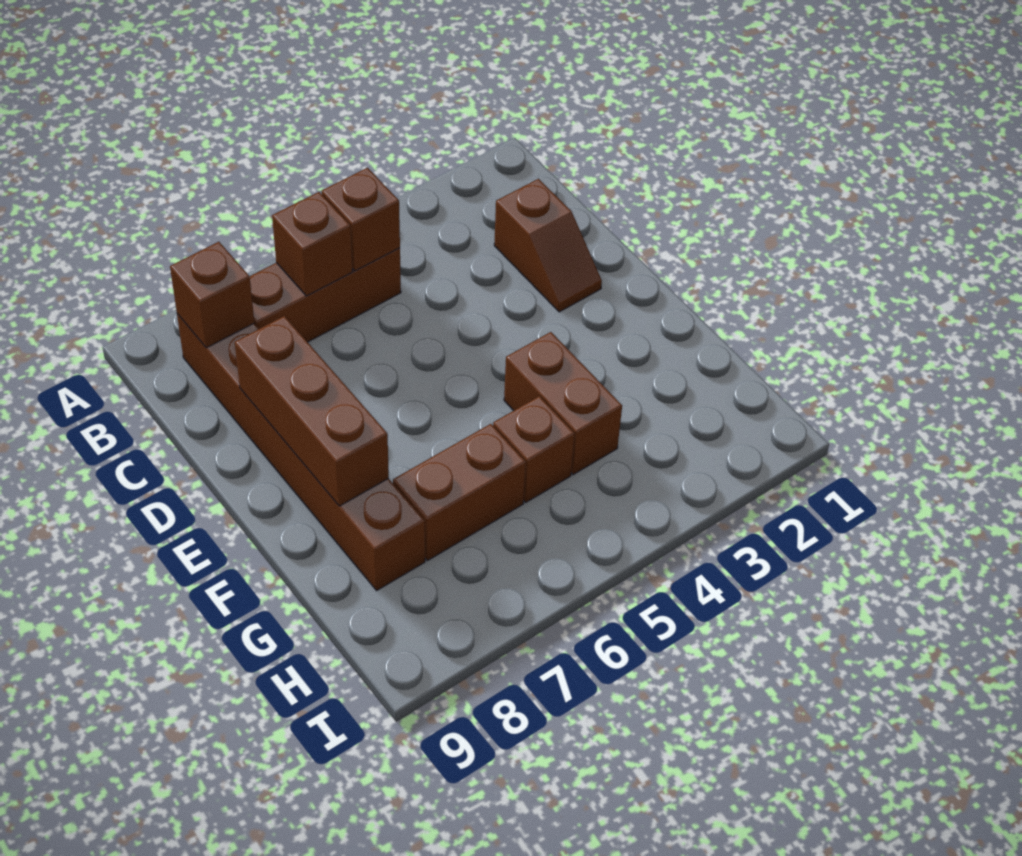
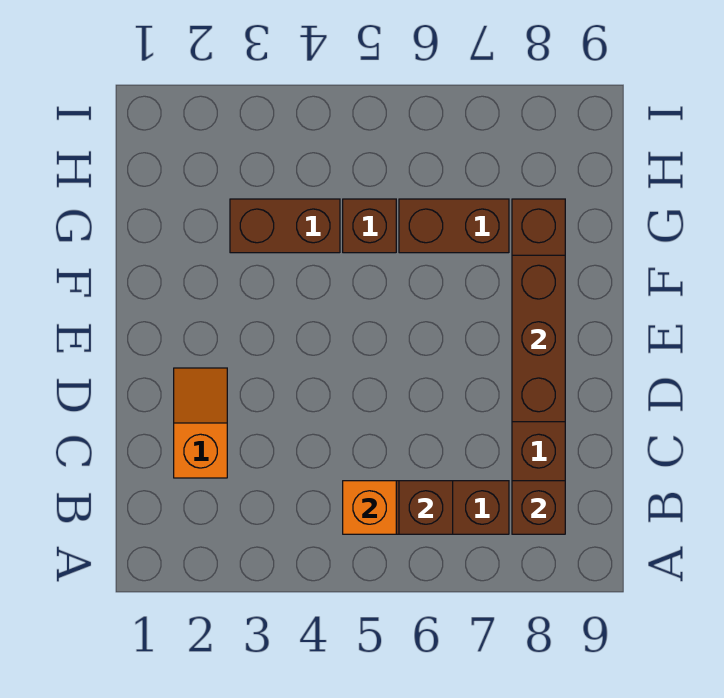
brown brick B5 level 2 -> orange brick B5 level 2
brown slope C2:D2 level 1 top C -> orange slope C2:D2 level 1 top C
brown brick F4:G4 level 1 -> brown brick G3:G4 level 1

